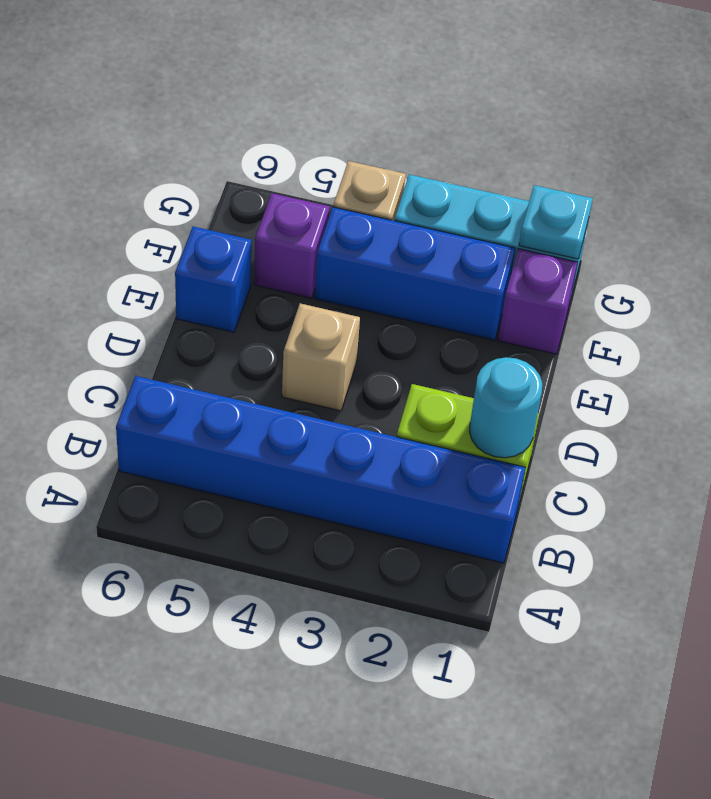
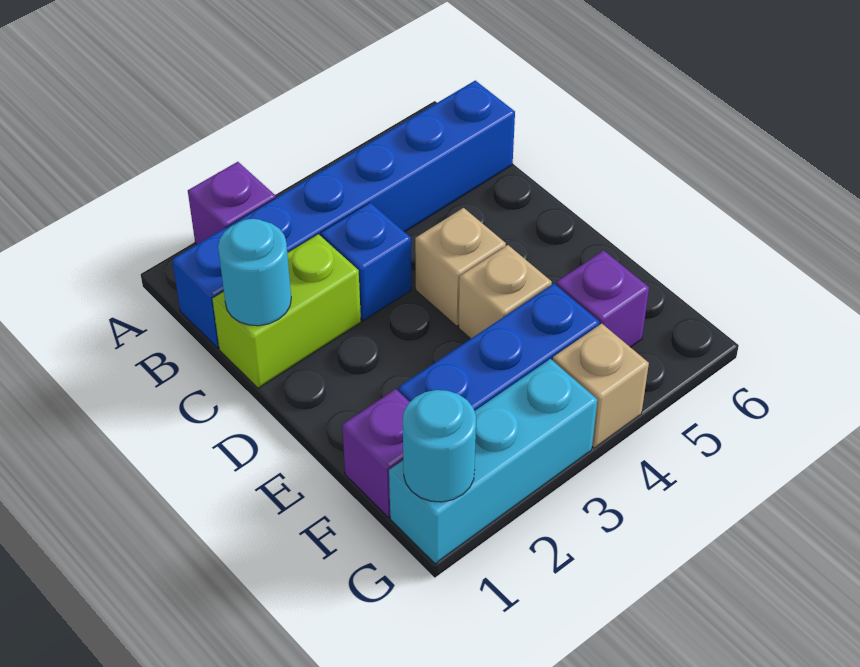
none -> purple brick A2 level 1
none -> tan brick E4 level 1
blue brick E6 level 1 -> blue brick C3 level 1
cyan plate G1 level 2 -> cyan round brick G1 level 2

